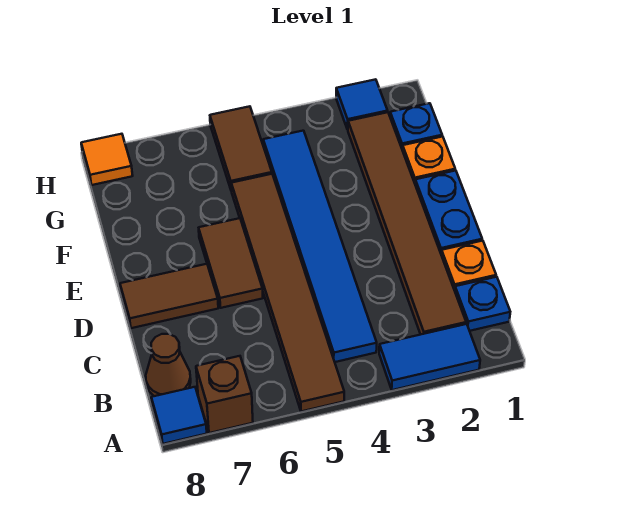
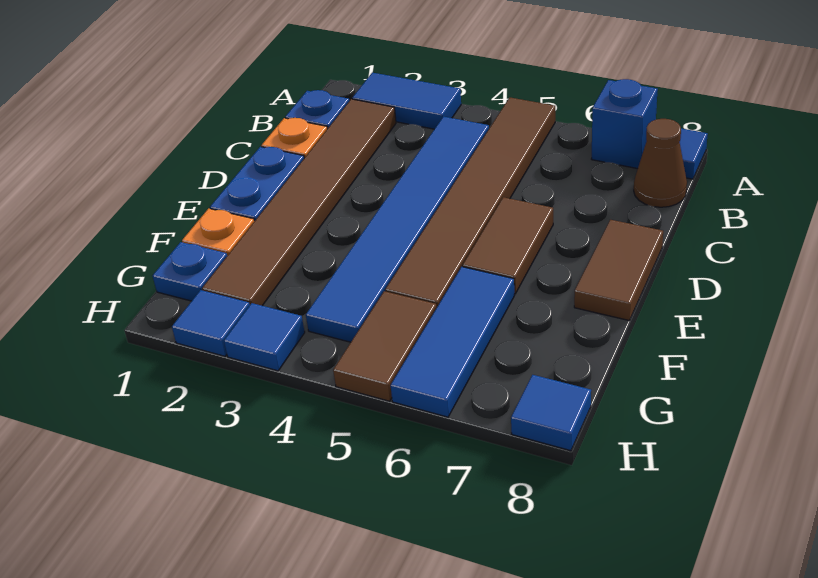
brown brick A7 level 1 -> blue brick A7 level 1
brown tile D7:D8 level 1 -> brown tile D8:E8 level 1
none -> blue tile F6:H6 level 1
none -> blue tile H3 level 1
orange tile H8 level 1 -> blue tile H8 level 1

